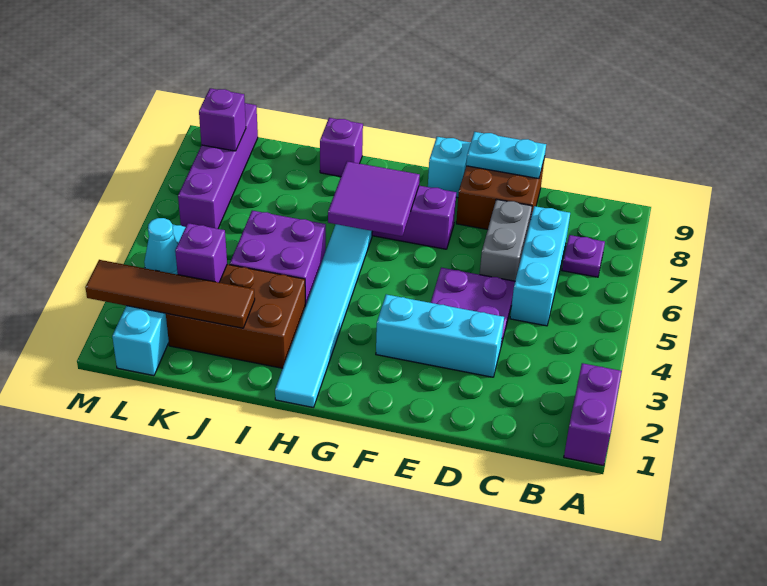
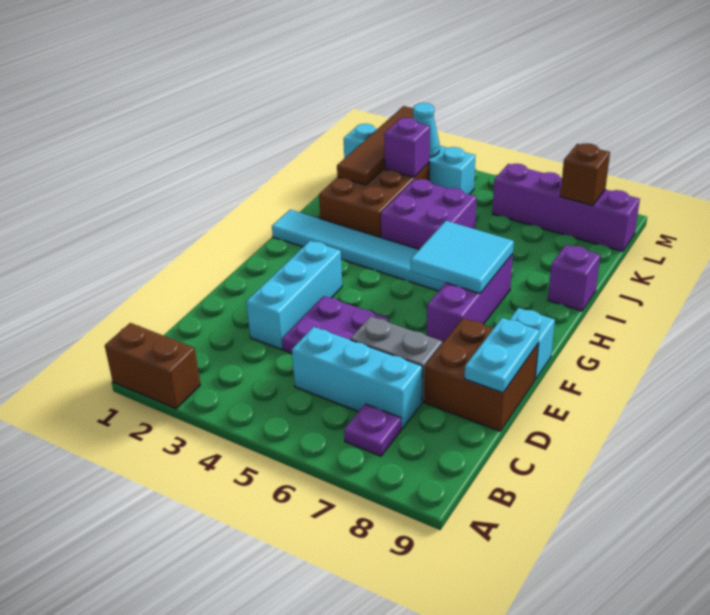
purple brick A1:A2 level 1 -> brown brick A1:A2 level 1
purple tile G6:H7 level 2 -> cyan tile G6:H7 level 2
purple brick L8 level 2 -> brown brick L8 level 2

